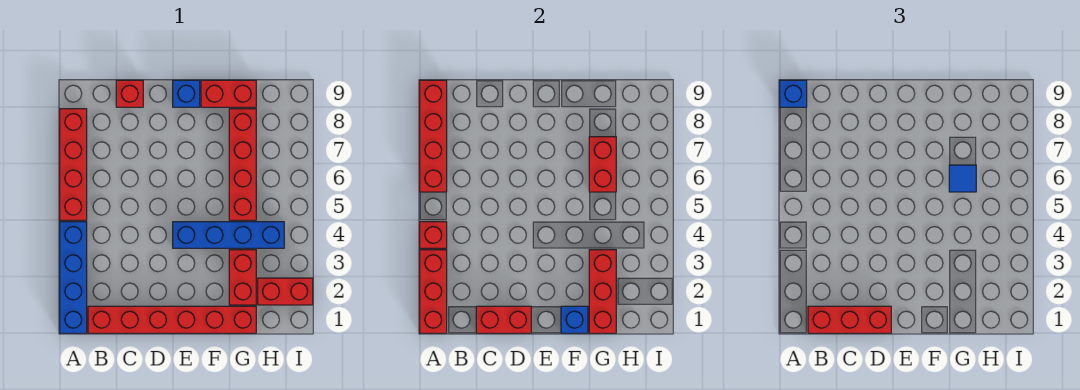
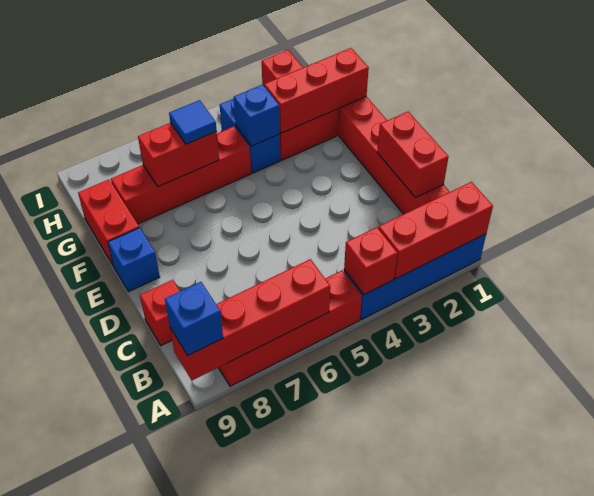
red brick B1:D1 level 3 -> none
blue brick E4:H4 level 1 -> blue brick G4:H4 level 1
blue brick F1 level 2 -> blue brick G4 level 2

